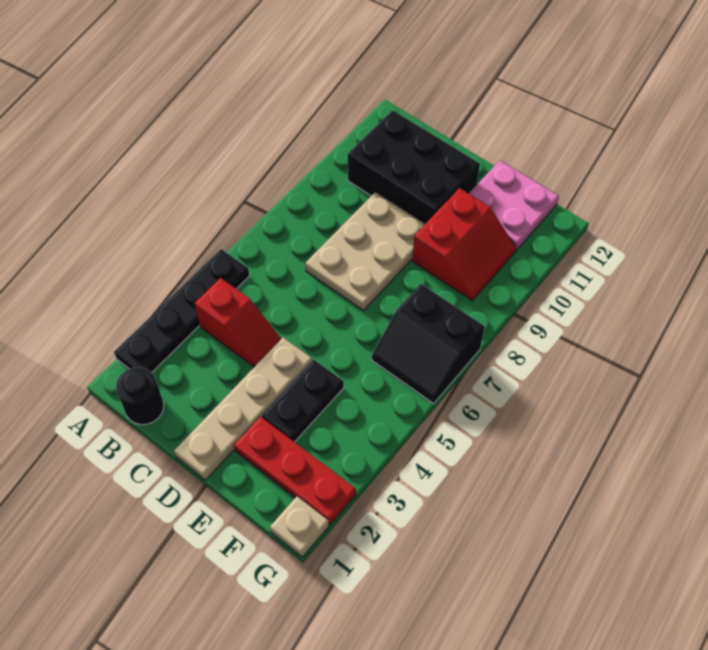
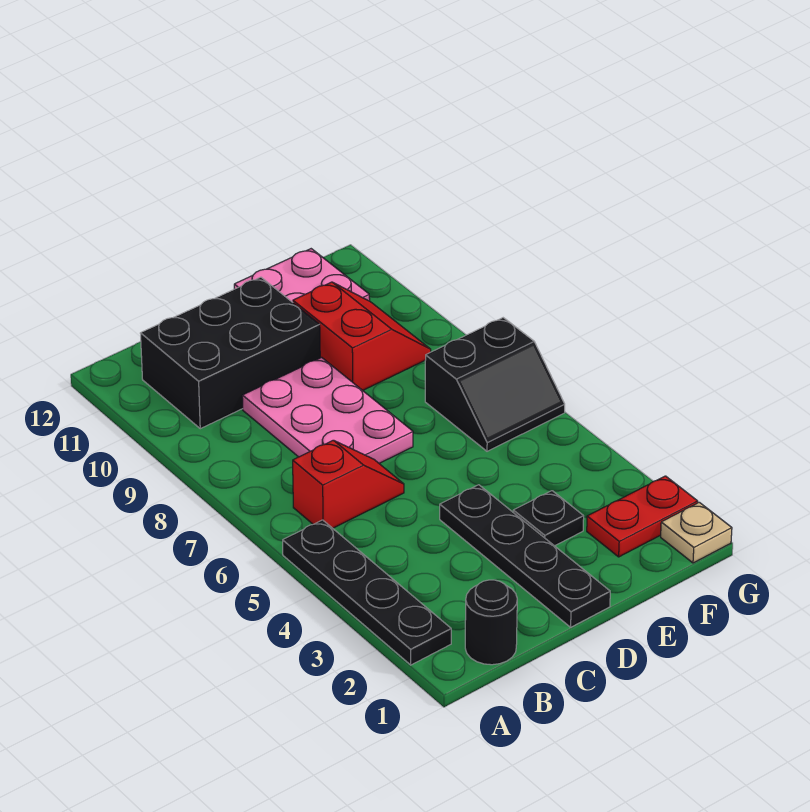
red slope B4:C4 level 1 top B -> red slope B6:C6 level 1 top B
tan plate C7:D9 level 1 -> pink plate C7:D9 level 1
tan plate D1:D4 level 1 -> black plate D1:D4 level 1
red plate E2:G2 level 1 -> red plate F2:G2 level 1
black plate E3:E4 level 1 -> black plate E3 level 1

